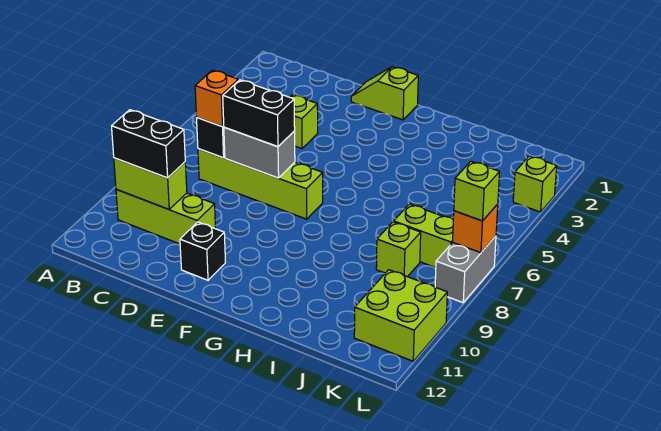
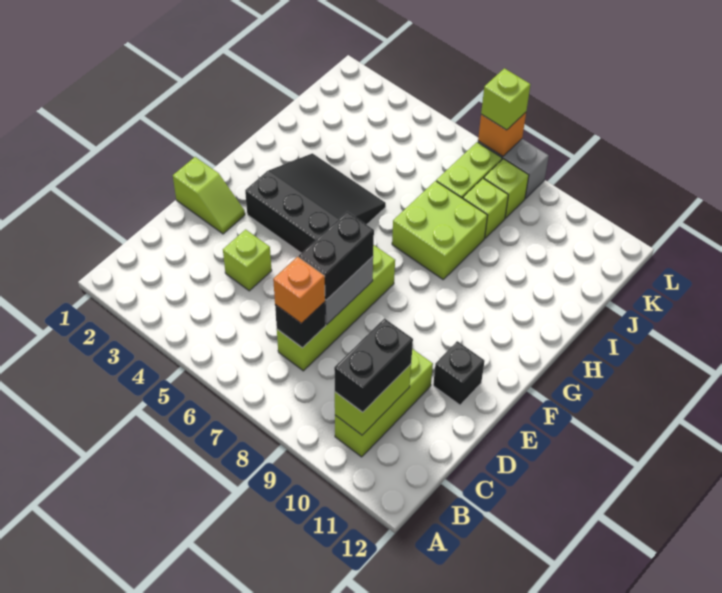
lime slope E1:F1 level 1 top F -> lime slope E1:E2 level 1 top 1
none -> black slope F3:H5 level 1 top F
lime brick K10:L11 level 1 -> lime brick H7:I8 level 1
lime brick L3 level 1 -> lime brick K8 level 1

